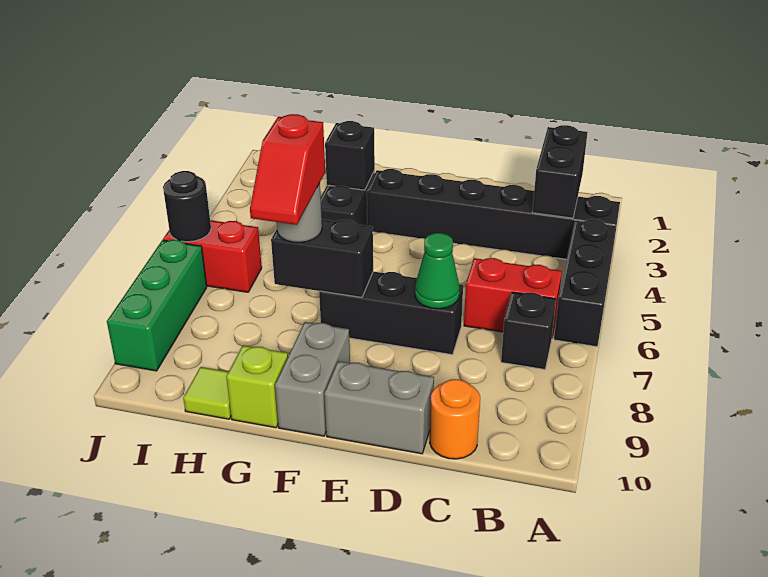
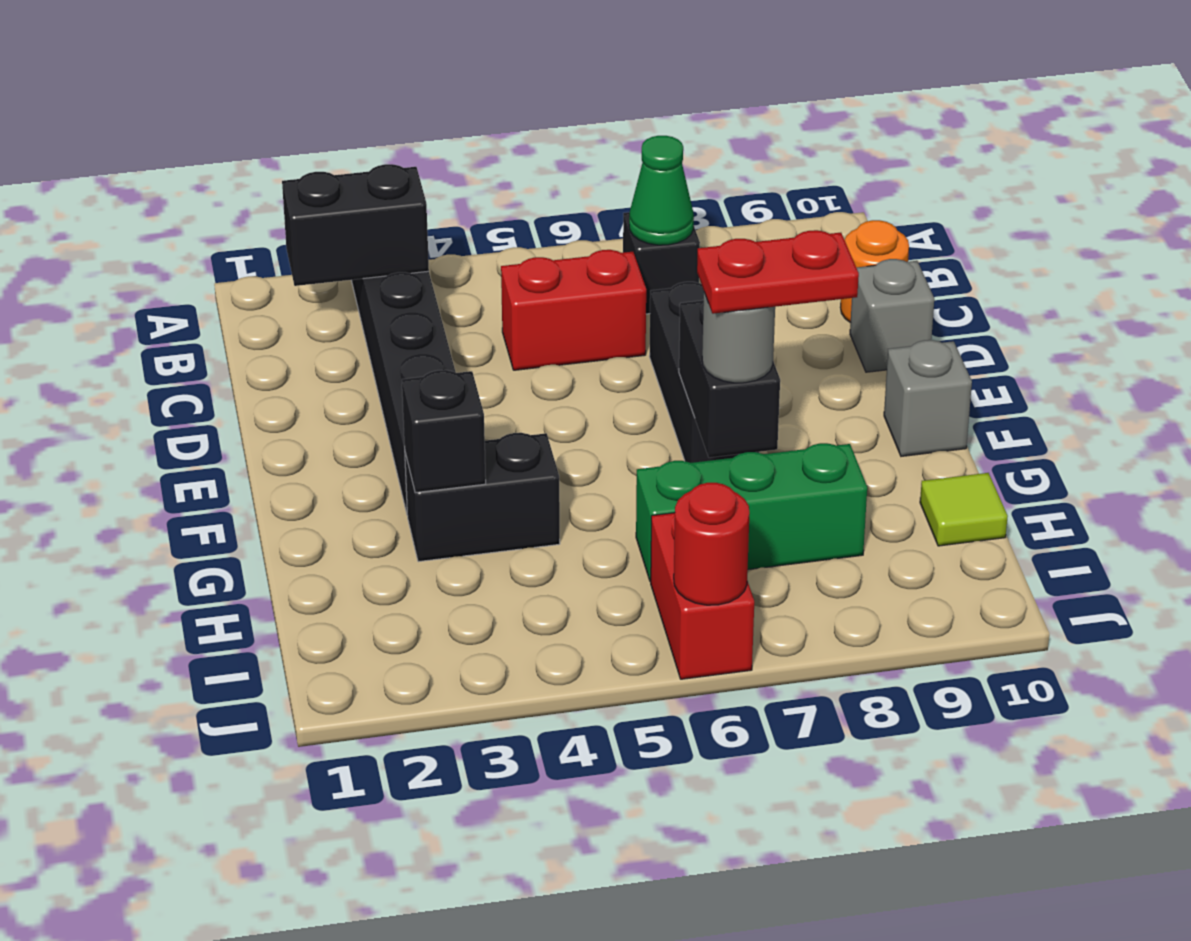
black brick A4:A6 level 1 -> none
red brick B6:C6 level 1 -> red brick C5:C6 level 1
green cone D7 level 2 -> green cone B7 level 2
grey brick D10:E10 level 1 -> grey brick D10 level 1
grey brick F9:F10 level 1 -> grey brick F10 level 1
red slope G7:G8 level 4 top 7 -> red plate G7:G8 level 4
lime brick G10 level 1 -> none
black round brick J6 level 2 -> red round brick J6 level 2
green brick J7:J9 level 1 -> green brick H6:H8 level 1

